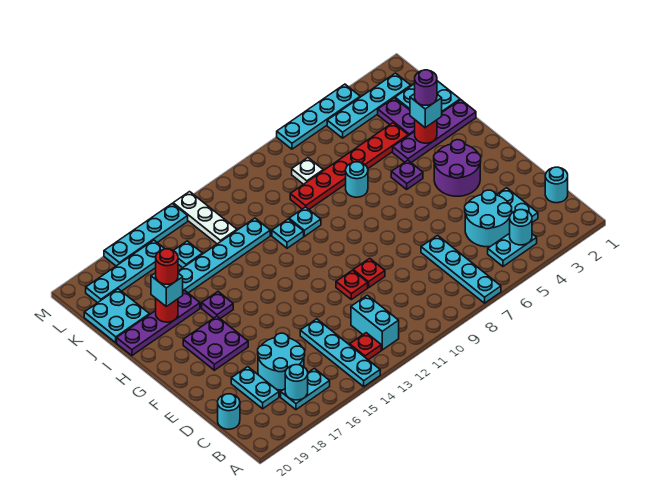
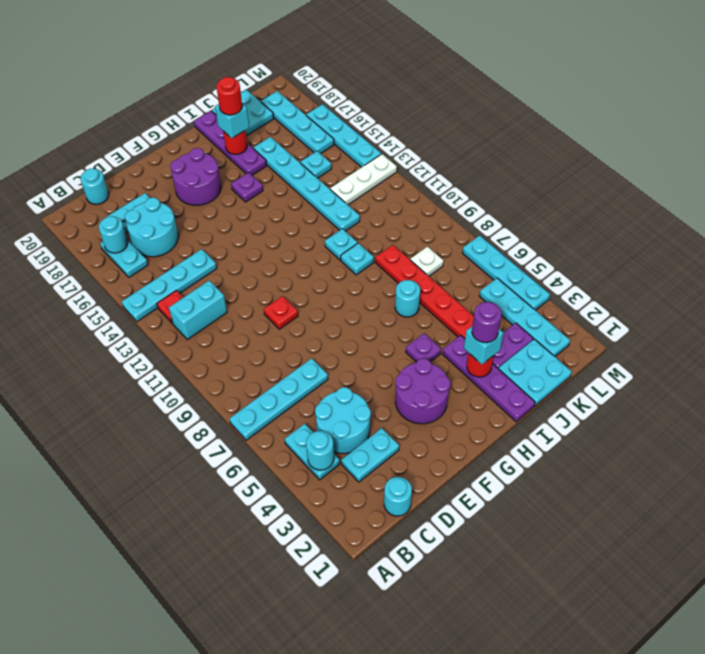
red plate E11 level 1 -> none
purple plate F17:G18 level 1 -> purple round brick F17:G18 level 1

